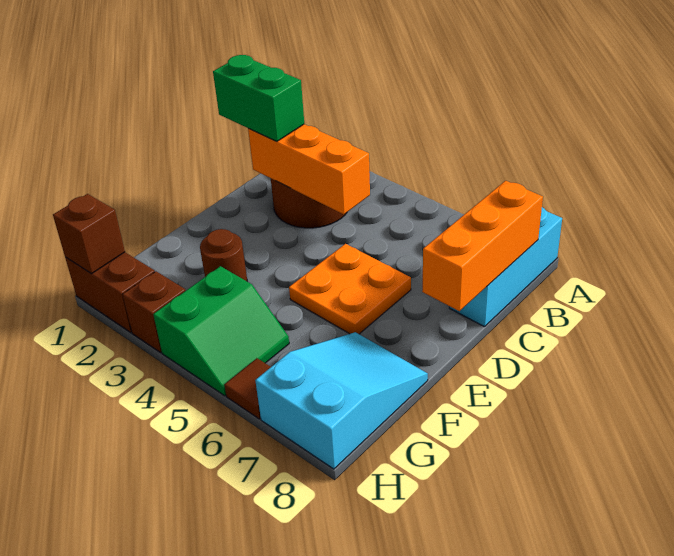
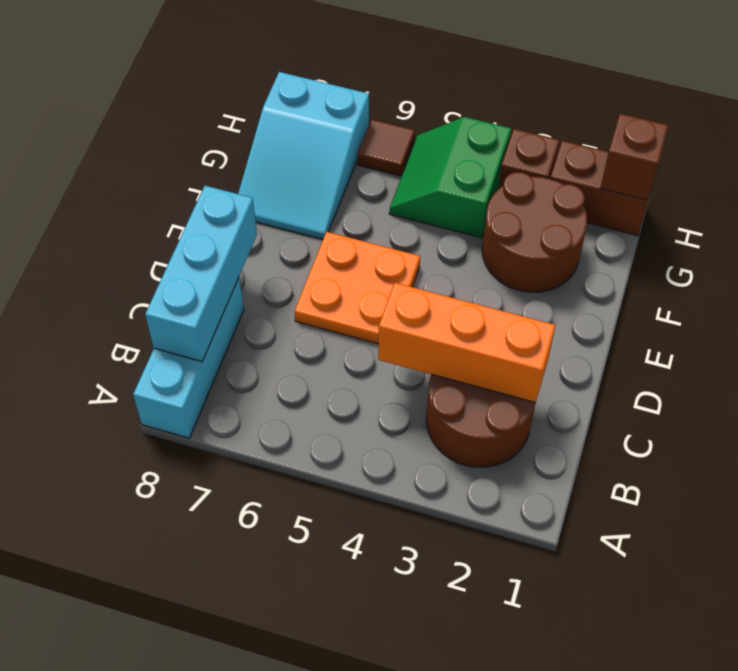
orange brick B8:D8 level 2 -> cyan brick B8:D8 level 2
green brick C1:C2 level 3 -> none
brown round brick F3 level 1 -> brown round brick F2:G3 level 1

